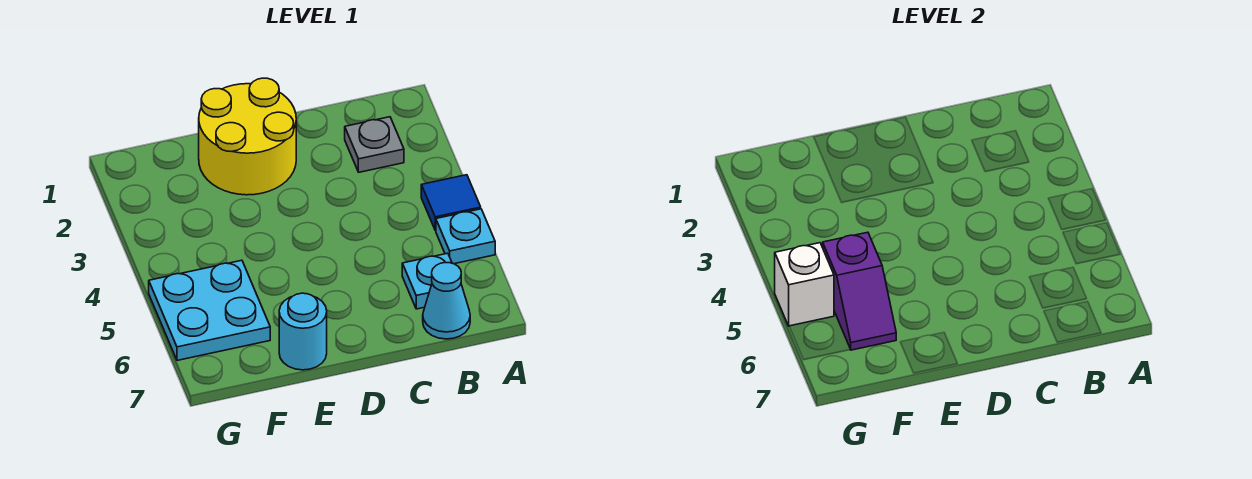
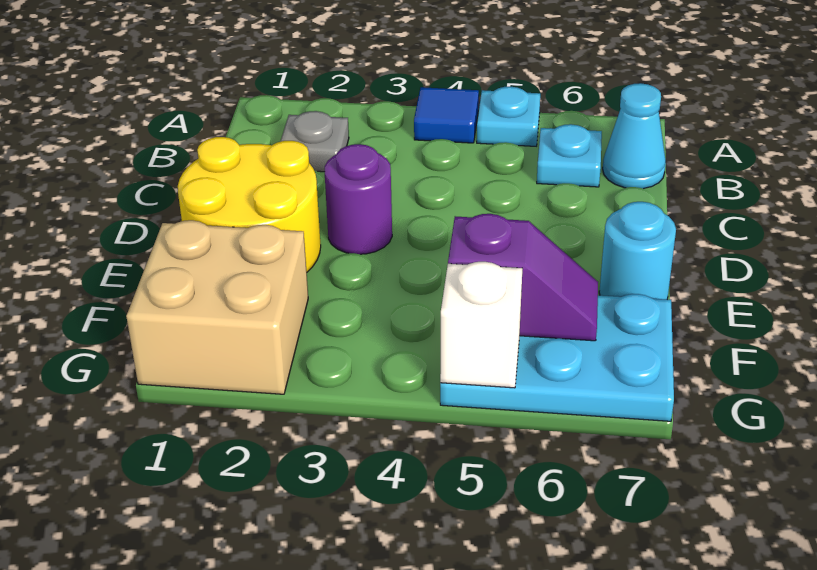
none -> purple round brick D3 level 1
none -> tan brick F1:G2 level 1
cyan plate F5:G6 level 1 -> cyan plate F5:G7 level 1

